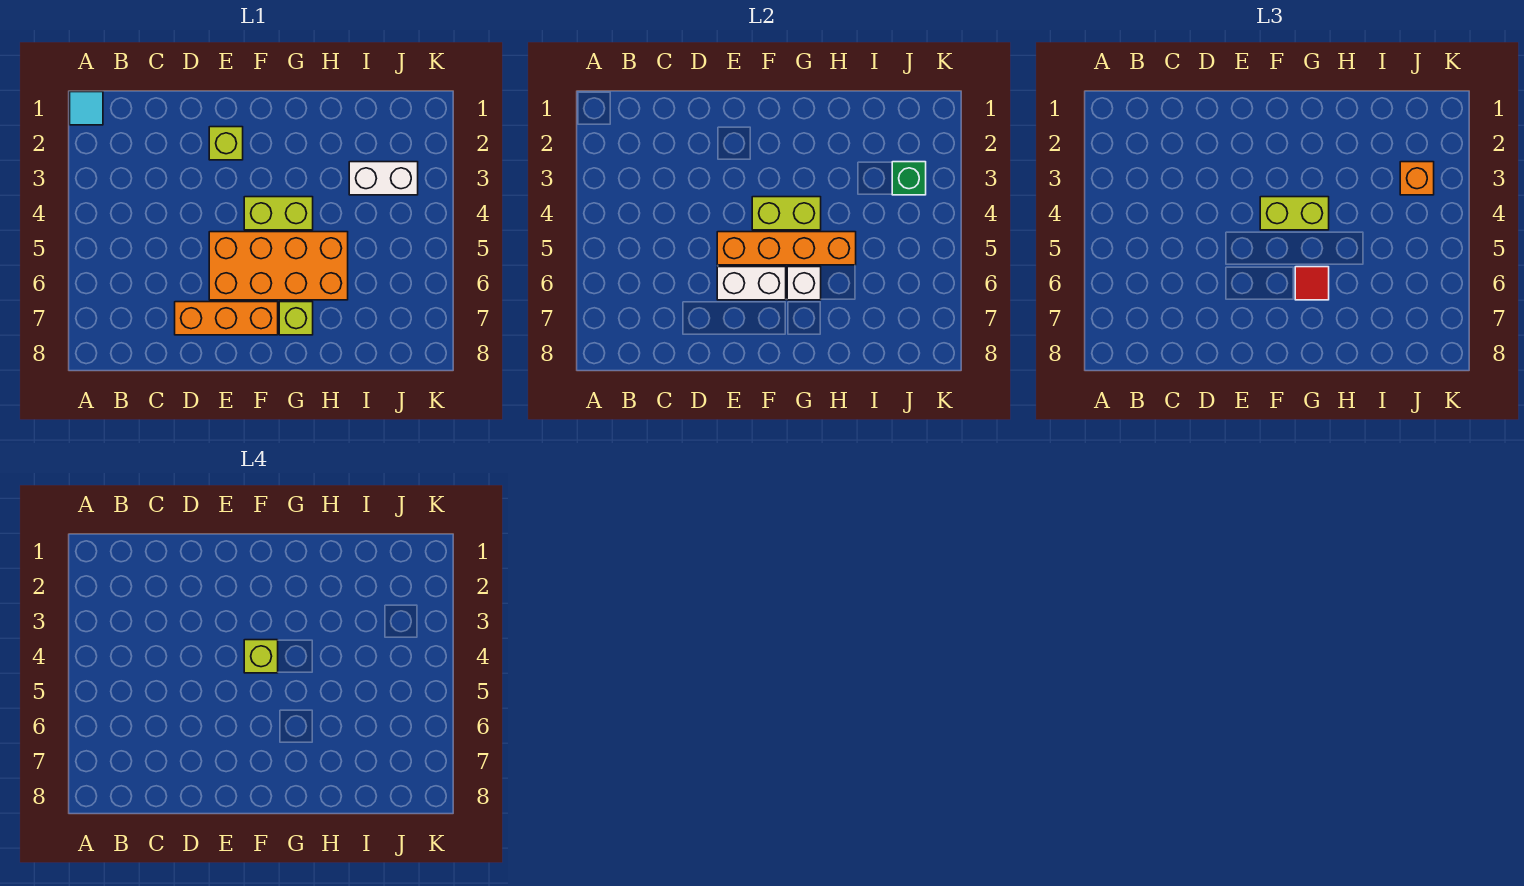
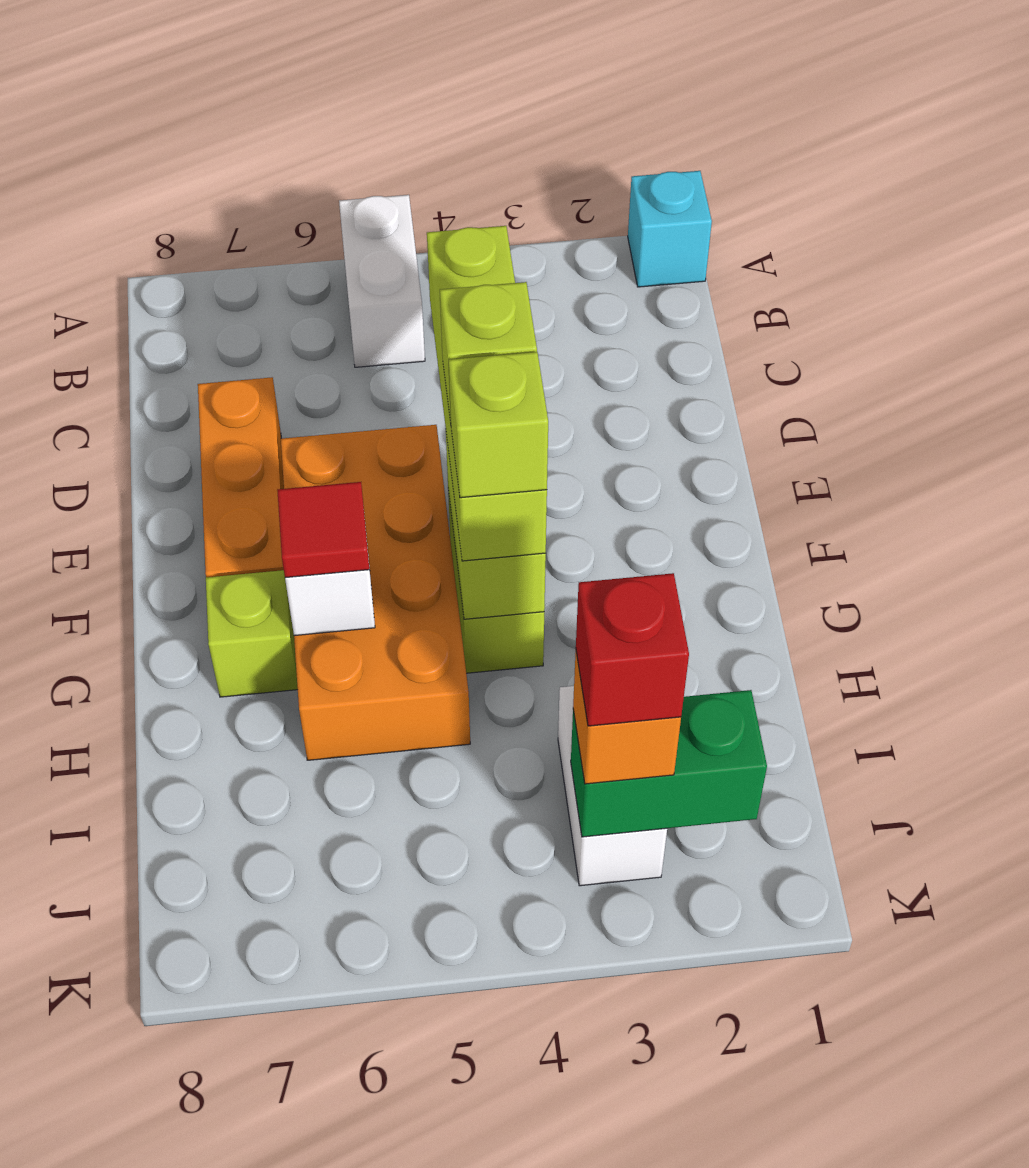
cyan tile A1 level 1 -> cyan brick A1 level 1
lime brick E2 level 1 -> lime brick G4 level 4
orange brick E5:H5 level 2 -> none
white brick E6:F6 level 2 -> white brick A5:B5 level 1
lime brick F4:G4 level 3 -> lime brick D4:G4 level 3
green brick J3 level 2 -> green brick J2:J3 level 2
none -> red brick J3 level 4

